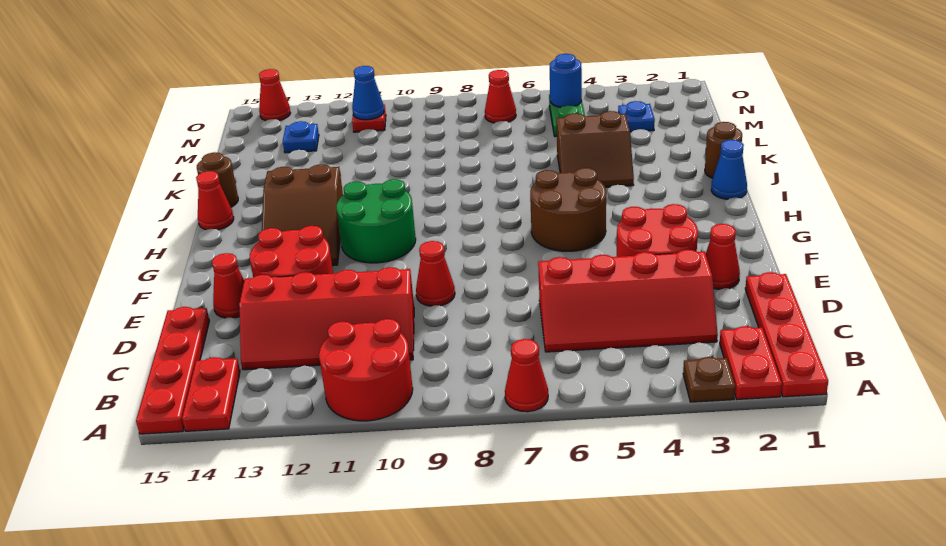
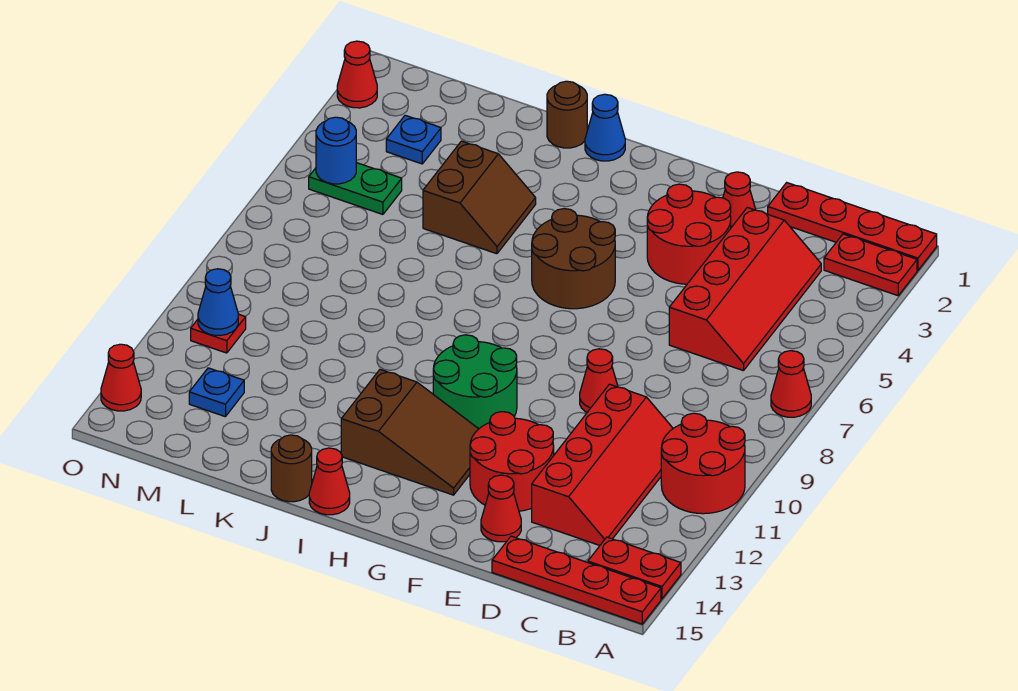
brown plate A3 level 1 -> none
red cone N7 level 1 -> red cone O2 level 1

